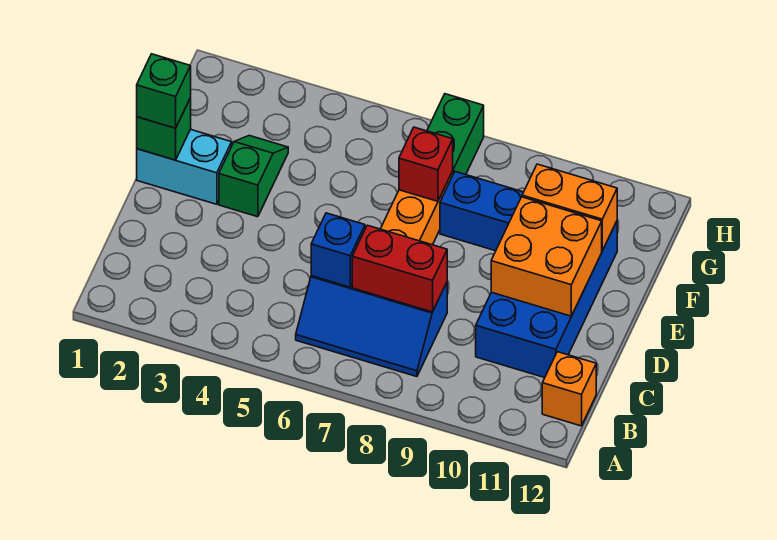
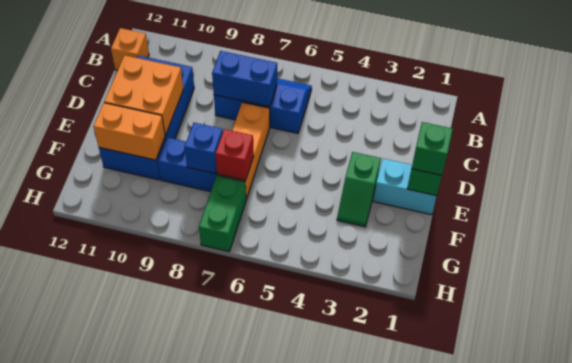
blue brick C6 level 2 -> blue brick F8 level 2
red brick C7:C8 level 2 -> blue brick C7:C8 level 2

